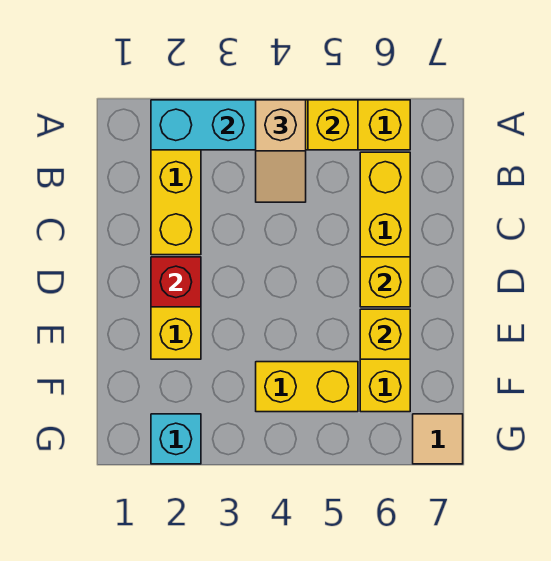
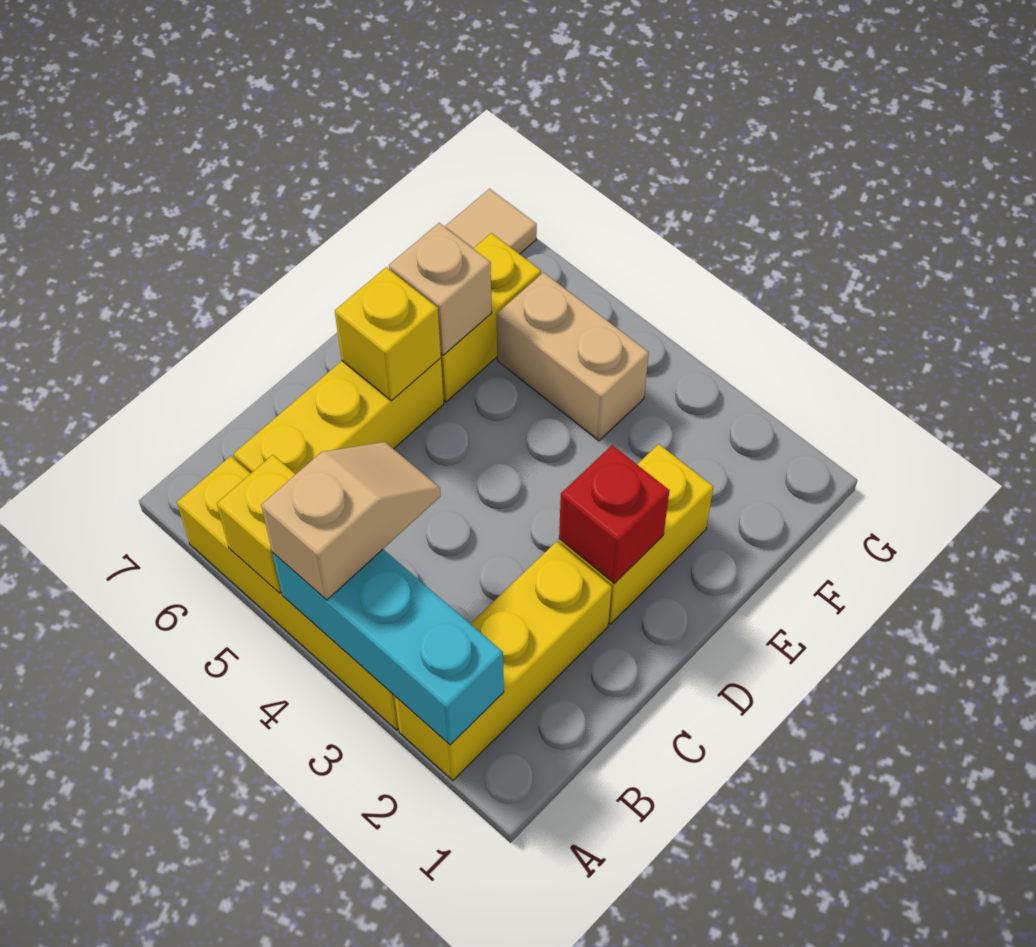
yellow brick E6 level 2 -> tan brick E6 level 2
yellow brick F4:F5 level 1 -> tan brick F4:F5 level 1
cyan brick G2 level 1 -> none

